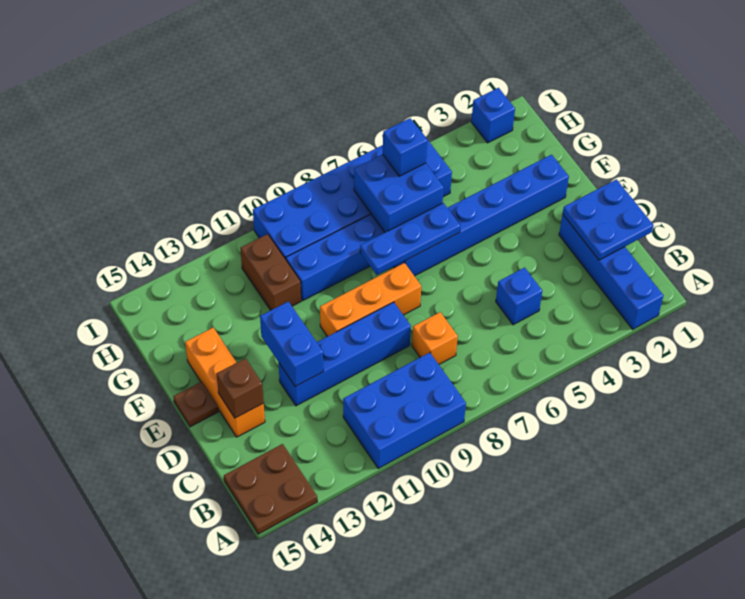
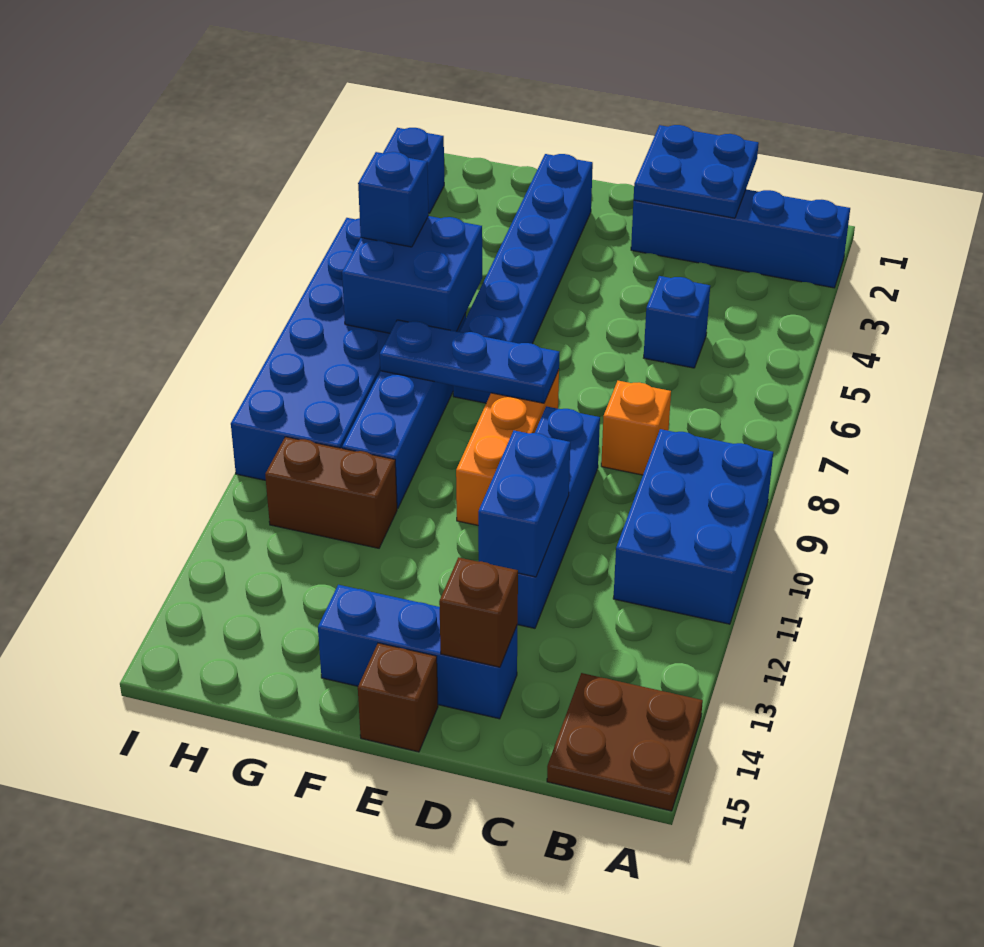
blue brick D12:E12 level 2 -> blue brick D11:D12 level 2
orange brick D14:F14 level 1 -> blue brick D14:F14 level 1
brown plate E15 level 1 -> brown brick E15 level 1
blue plate F6:F8 level 2 -> blue plate E8:G8 level 2

